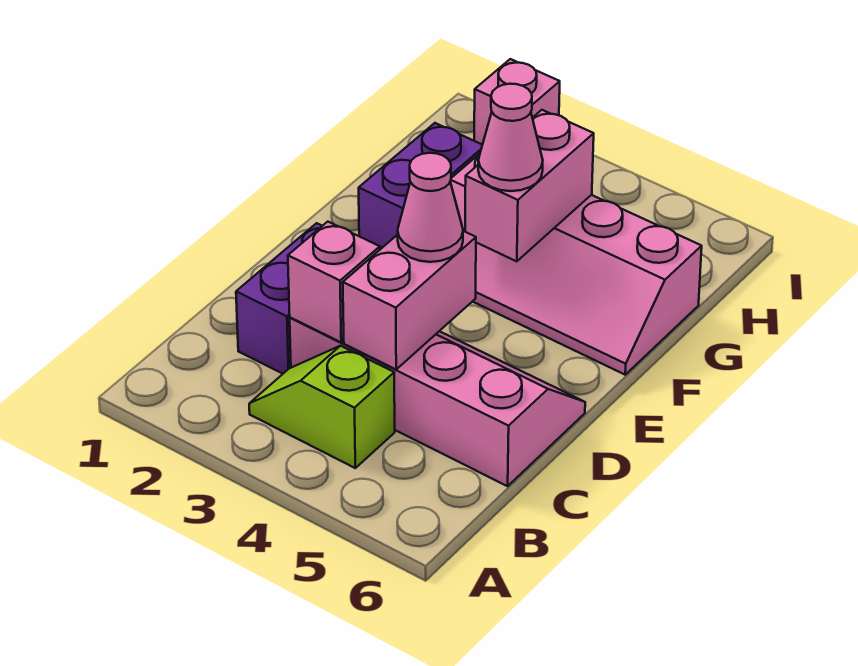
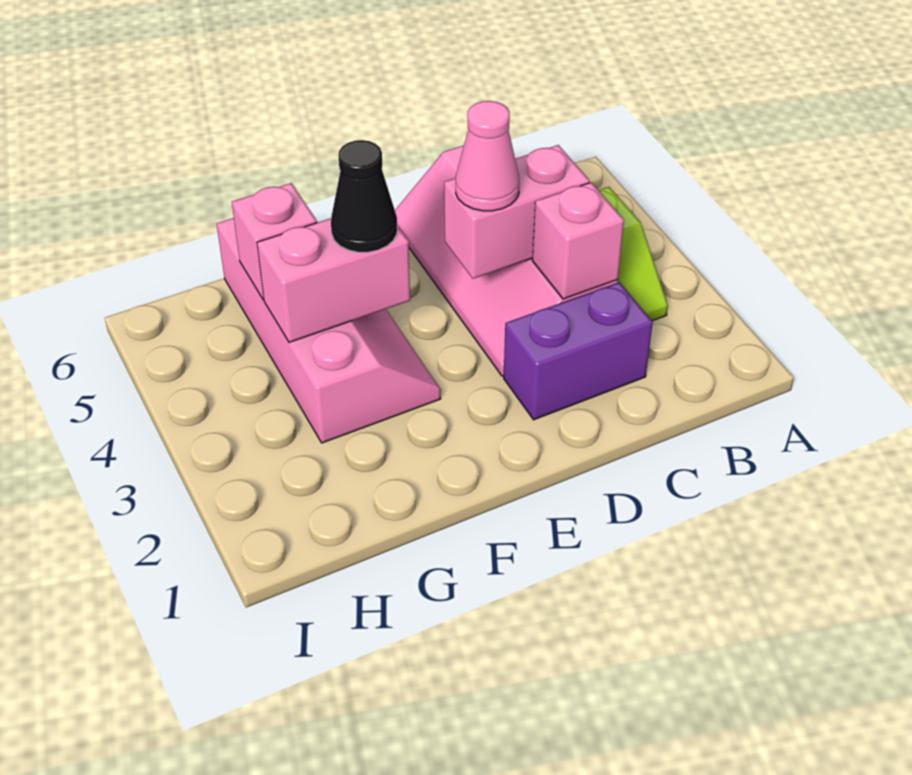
purple brick F2:G2 level 1 -> none
pink cone F4 level 3 -> black cone F4 level 3
pink brick I2 level 1 -> pink brick G5 level 2

